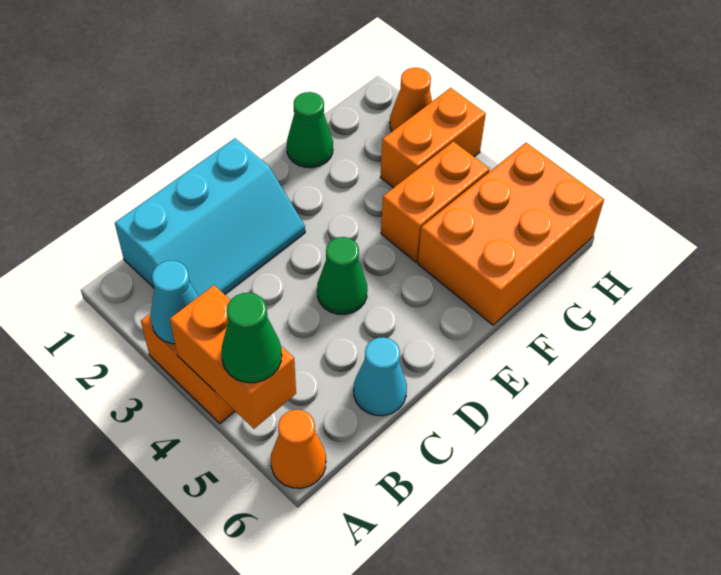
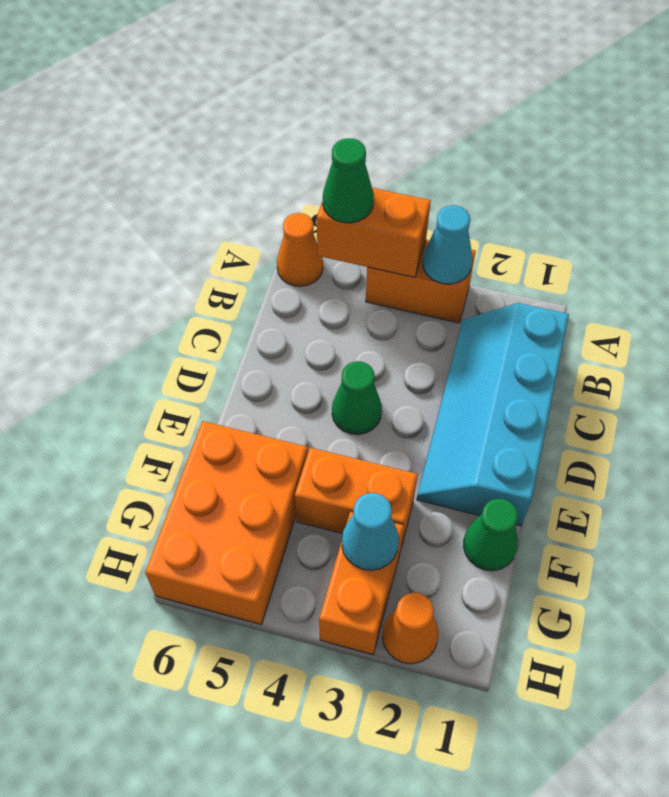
cyan slope B1:D2 level 1 top 1 -> cyan slope B1:E2 level 1 top 1
cyan cone C6 level 1 -> cyan cone G3 level 2
orange brick F4:G4 level 1 -> orange brick F3:F4 level 1

